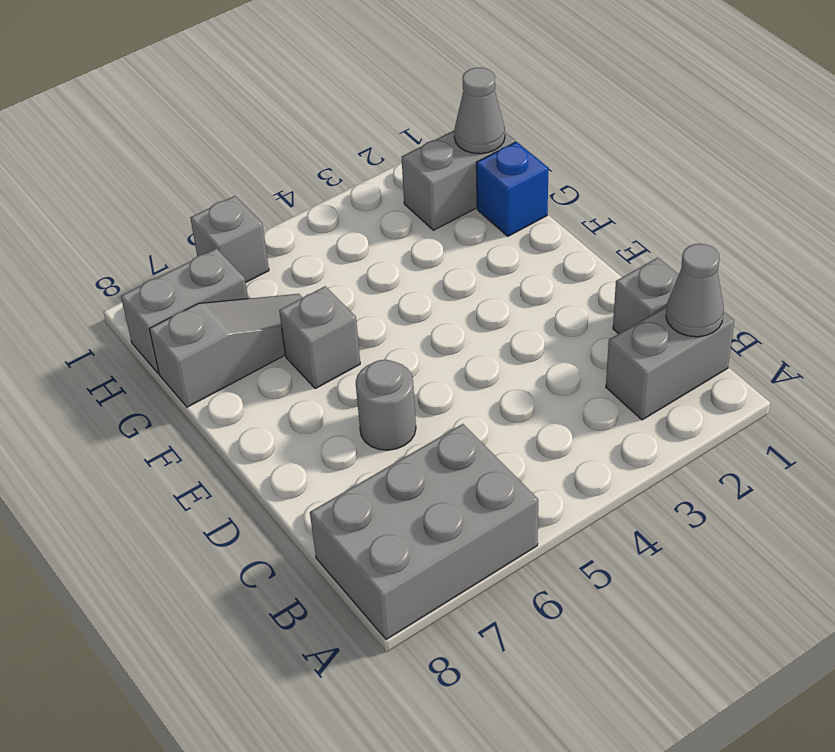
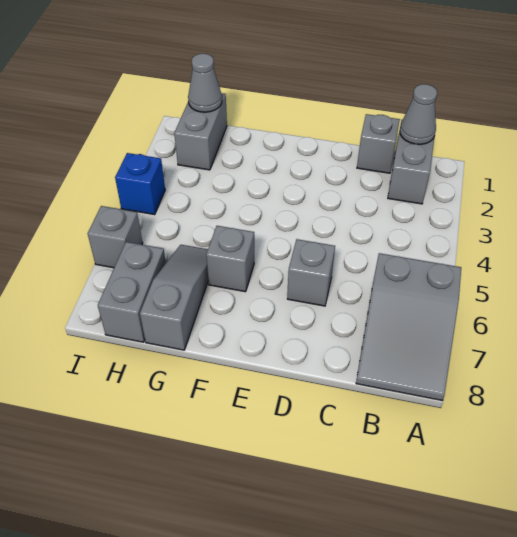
grey brick A6:B8 level 1 -> grey slope A6:B8 level 1 top 6
grey round brick D6 level 1 -> grey brick D6 level 1
blue brick G1 level 1 -> blue brick I4 level 1

